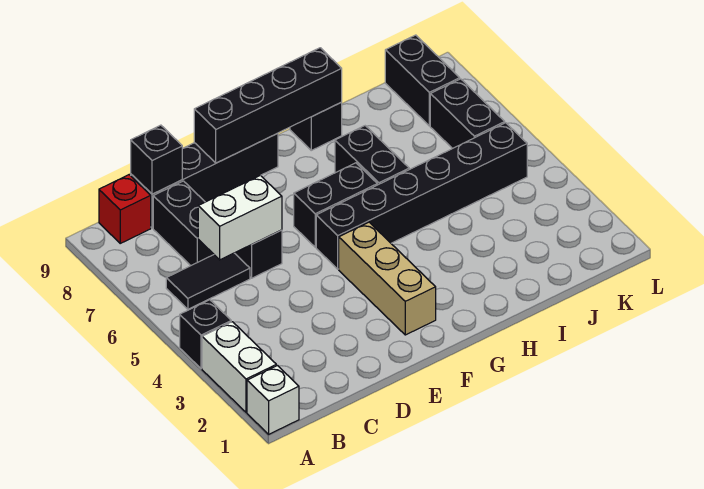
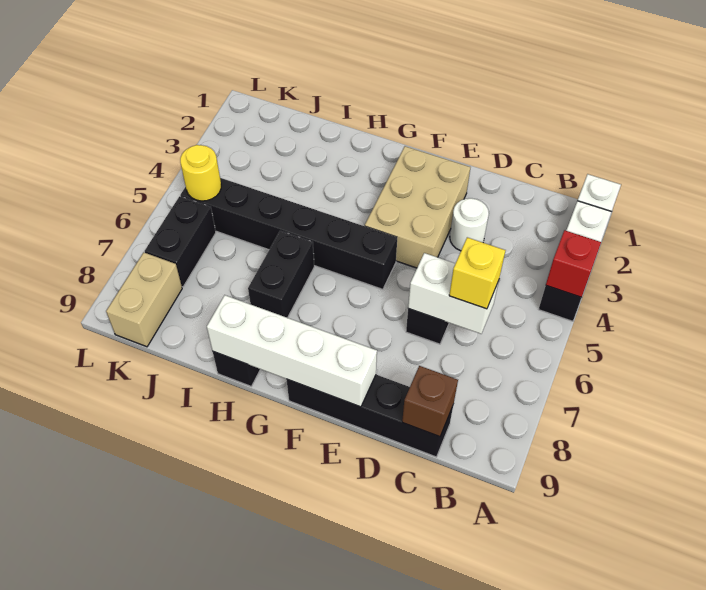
black tile B6:C6 level 1 -> none
red brick B9 level 1 -> red brick A4 level 2
none -> yellow brick C6 level 3
black brick C7:C8 level 1 -> none
black brick C9 level 2 -> brown brick C9 level 2
none -> white round brick D3 level 1
black brick E9:H9 level 2 -> white brick E9:H9 level 2
tan brick F2:F4 level 1 -> tan brick E2:F4 level 1
black brick F6:G6 level 1 -> none
none -> yellow round brick K5 level 2
black brick K8:K9 level 1 -> tan brick K8:K9 level 1

